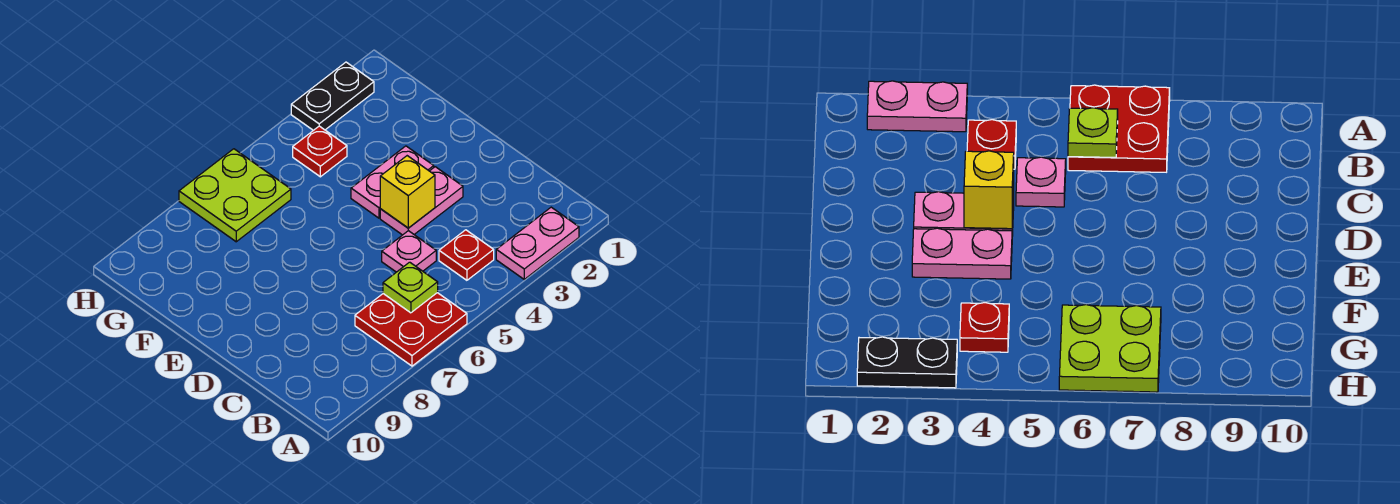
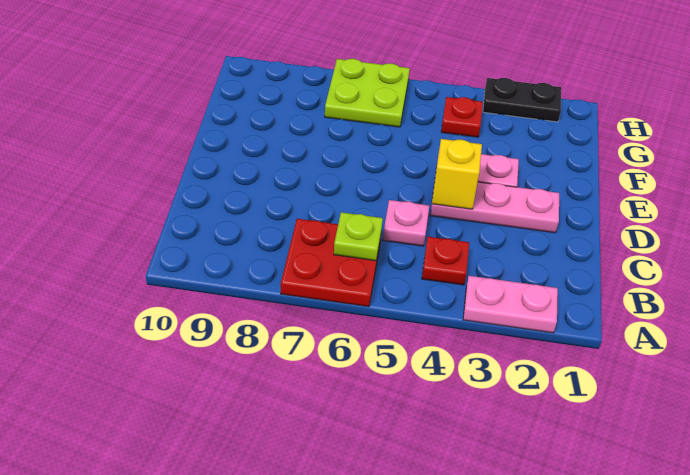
pink plate D3:D4 level 1 -> pink plate D2:D4 level 1

